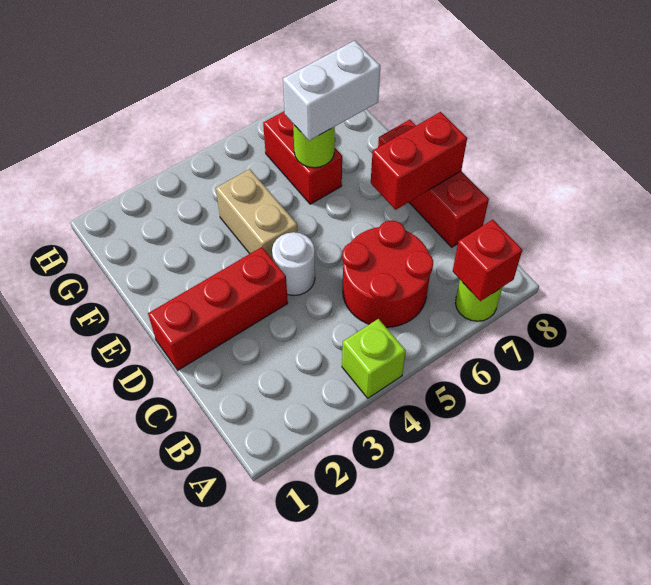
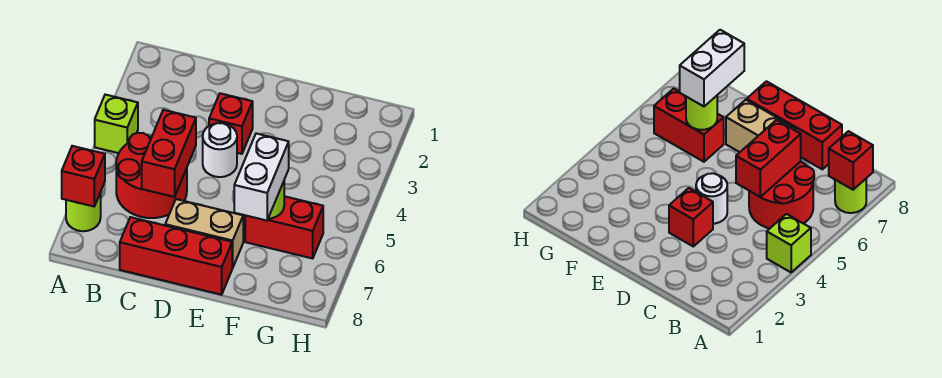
red brick D1:D3 level 1 -> red brick D3 level 1
red brick D7:D8 level 2 -> red brick C5:C6 level 2
tan brick E4:F4 level 1 -> tan brick D7:E7 level 1

